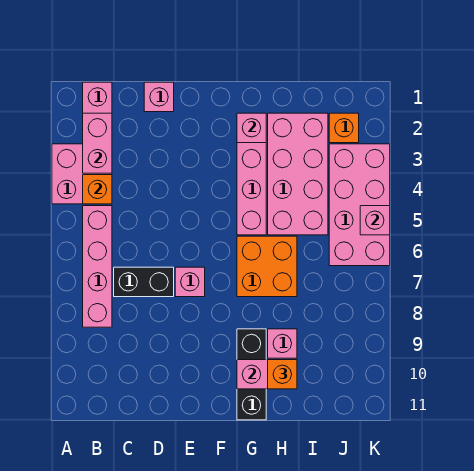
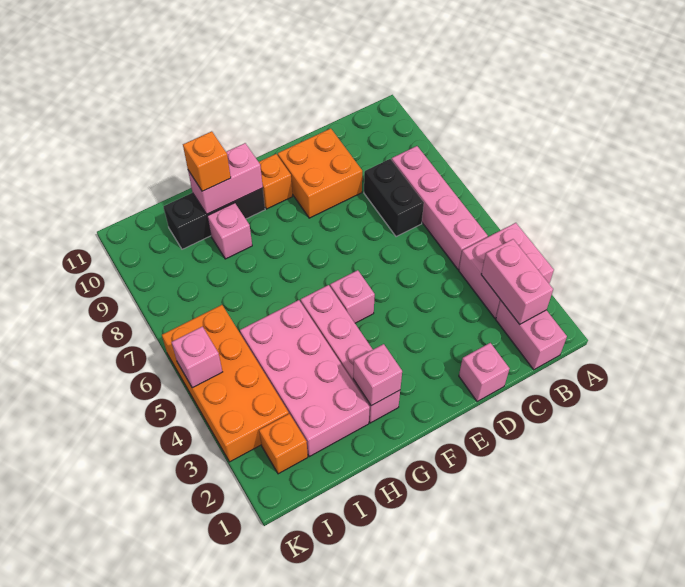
orange brick B4 level 2 -> orange brick F10 level 1
black brick C7:D7 level 1 -> black brick C7:C8 level 1
pink brick E7 level 1 -> pink brick F5 level 1
orange brick G6:H7 level 1 -> orange brick D9:E10 level 1
black brick G9:G11 level 1 -> black brick G10:I10 level 1
pink brick J3:K6 level 1 -> orange brick J3:K6 level 1

